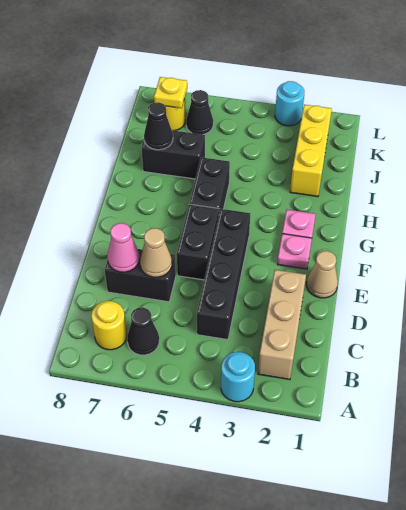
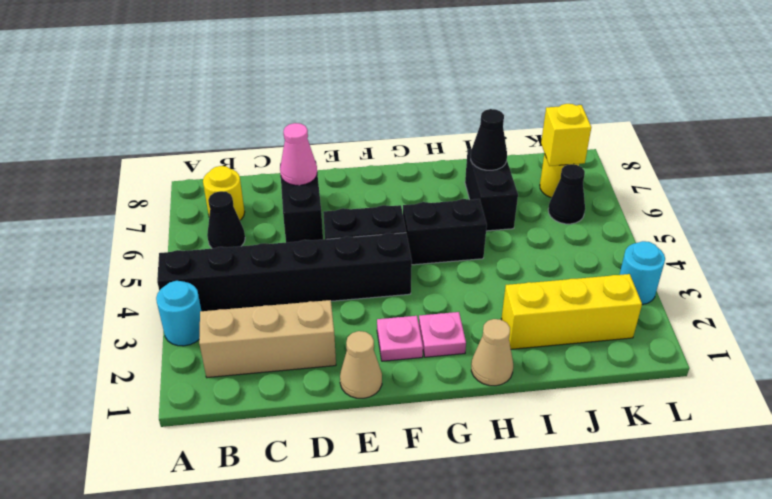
black brick C4:F4 level 1 -> black brick A4:F4 level 1
tan cone D6 level 2 -> tan cone H1 level 1
yellow plate K7 level 2 -> yellow brick K7 level 2

